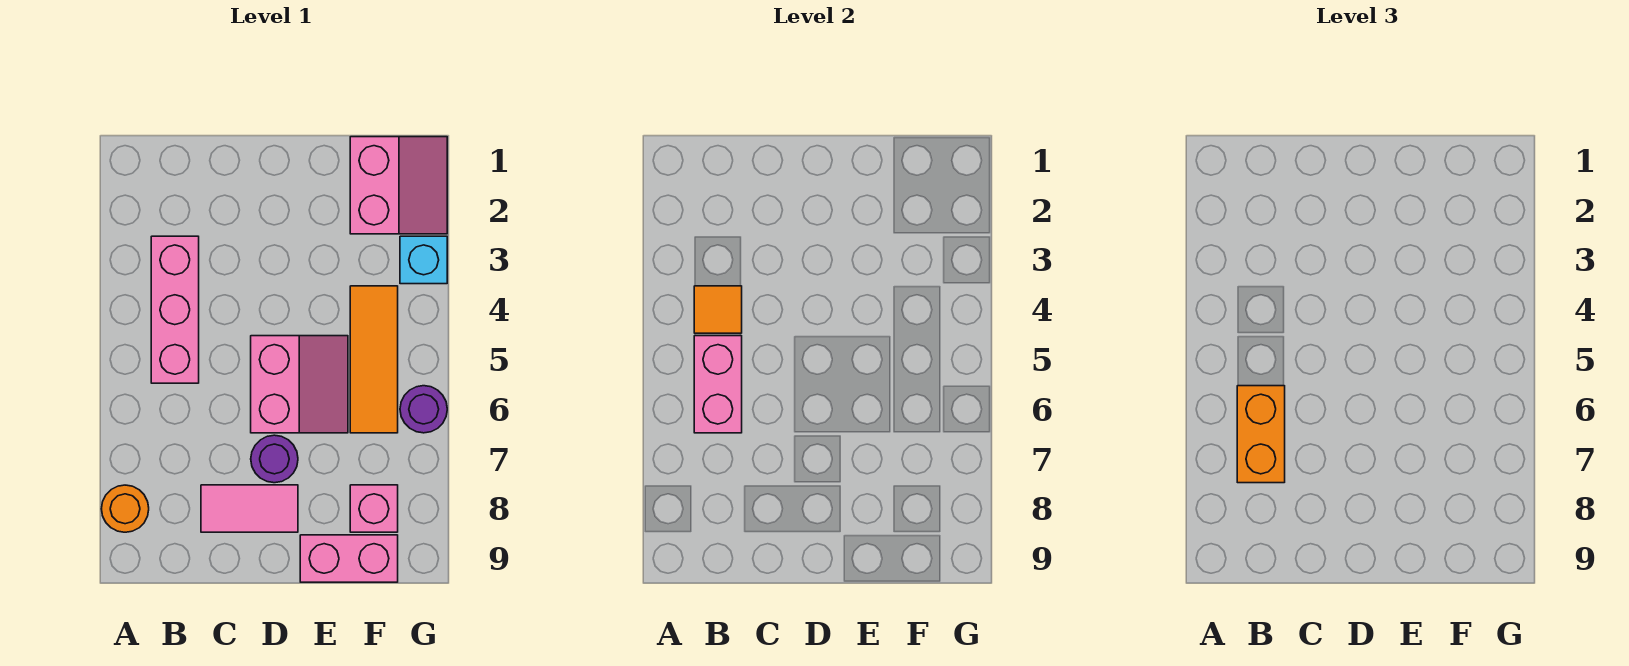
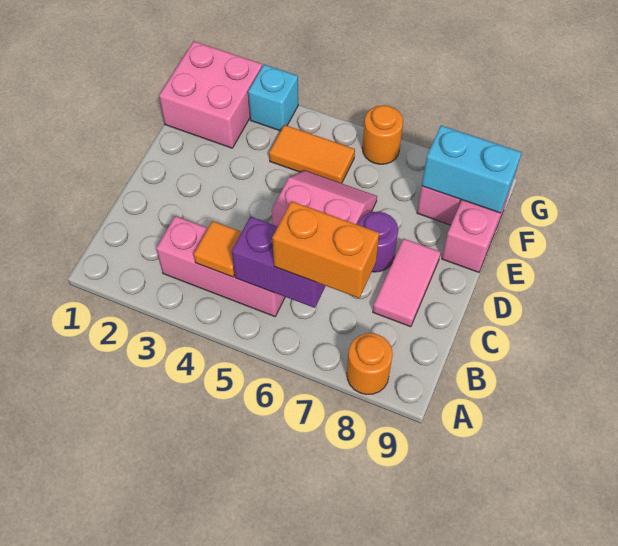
pink brick B5:B6 level 2 -> purple brick B5:B6 level 2
pink slope F1:G2 level 1 top F -> pink brick F1:G2 level 1
orange tile F4:F6 level 1 -> orange tile F4:F5 level 1
none -> cyan brick F8:F9 level 2
purple round brick G6 level 1 -> orange round brick G6 level 1

